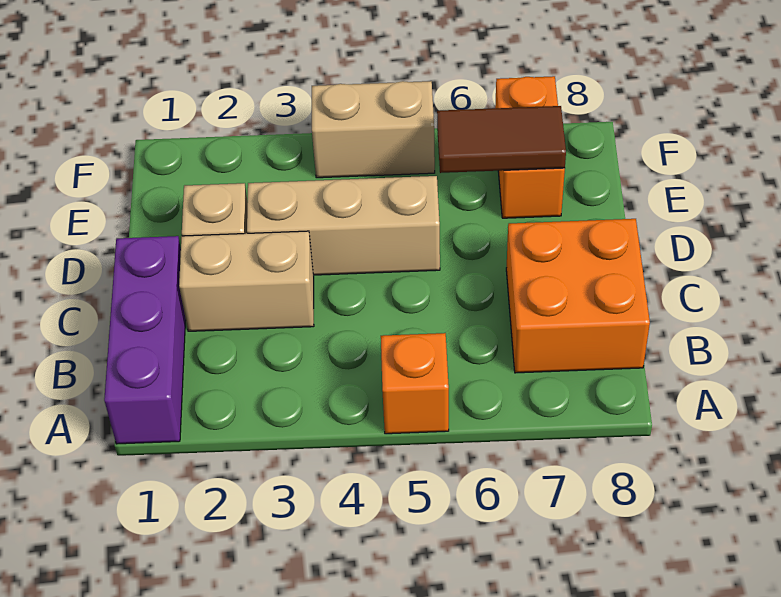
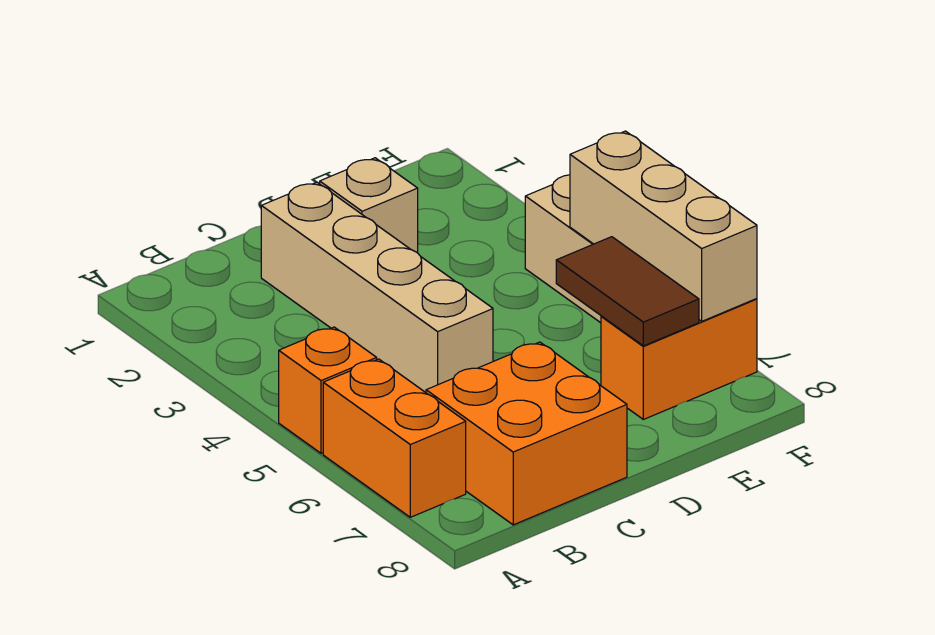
purple brick A1:C1 level 1 -> none
none -> orange brick A6:A7 level 1
tan brick C2:C3 level 1 -> tan brick C2:C5 level 1
tan brick D3:D5 level 1 -> tan brick F5:F7 level 2

